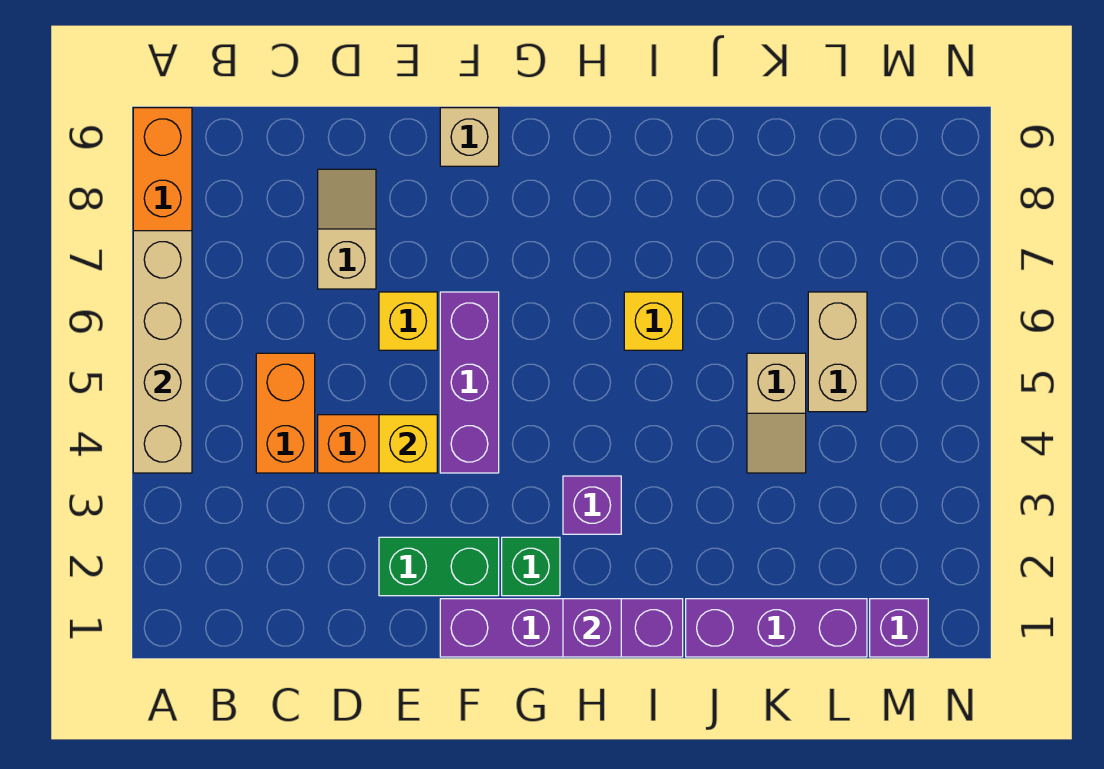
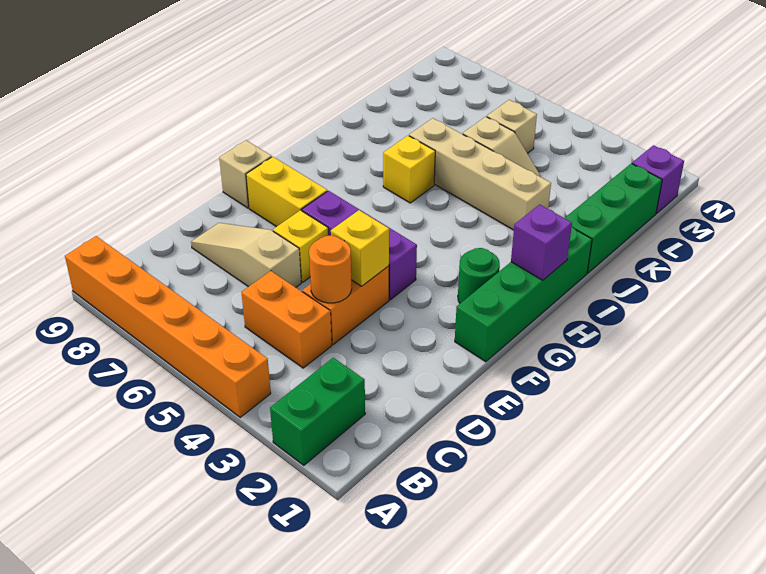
tan brick A4:A7 level 2 -> tan brick J3:J6 level 1
none -> orange round brick D4 level 2
tan slope D7:D8 level 1 top 7 -> tan slope D6:D8 level 1 top 6
green brick E2:F2 level 1 -> green brick A2:B2 level 1
purple brick F1:I1 level 1 -> green brick F1:I1 level 1
none -> yellow brick F7:F8 level 1
green brick G2 level 1 -> green round brick G2 level 1
purple brick H3 level 1 -> none
purple brick J1:L1 level 1 -> green brick J1:L1 level 1
tan brick L5:L6 level 1 -> tan brick L5 level 1

